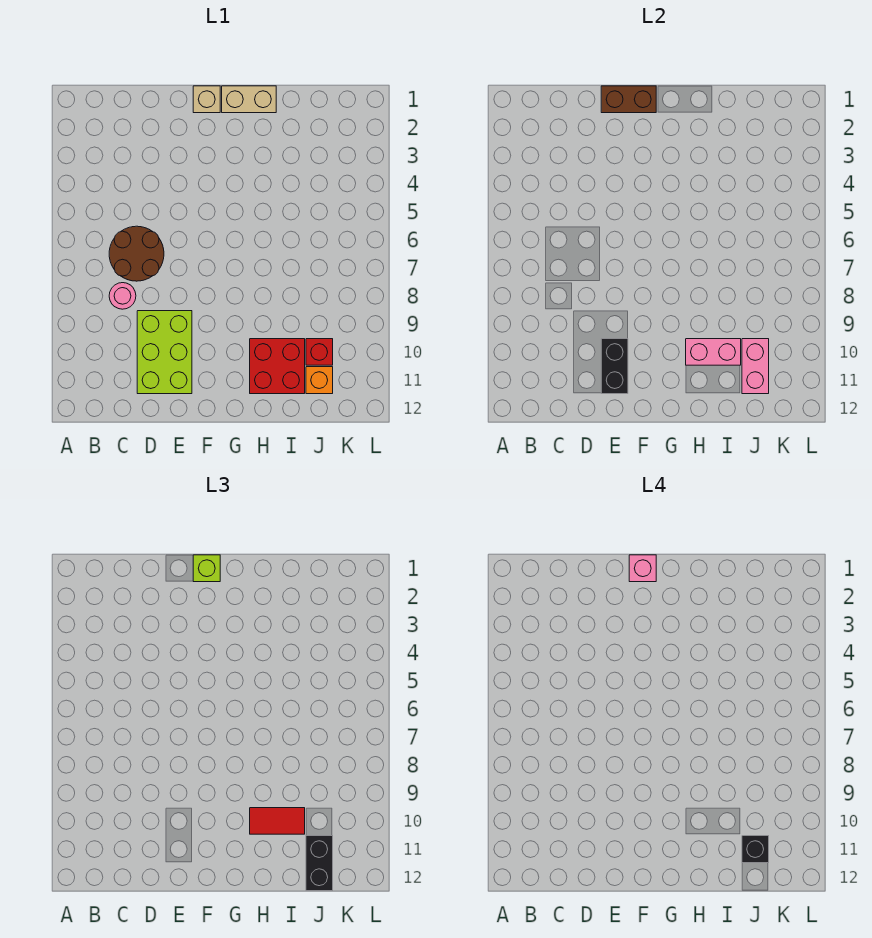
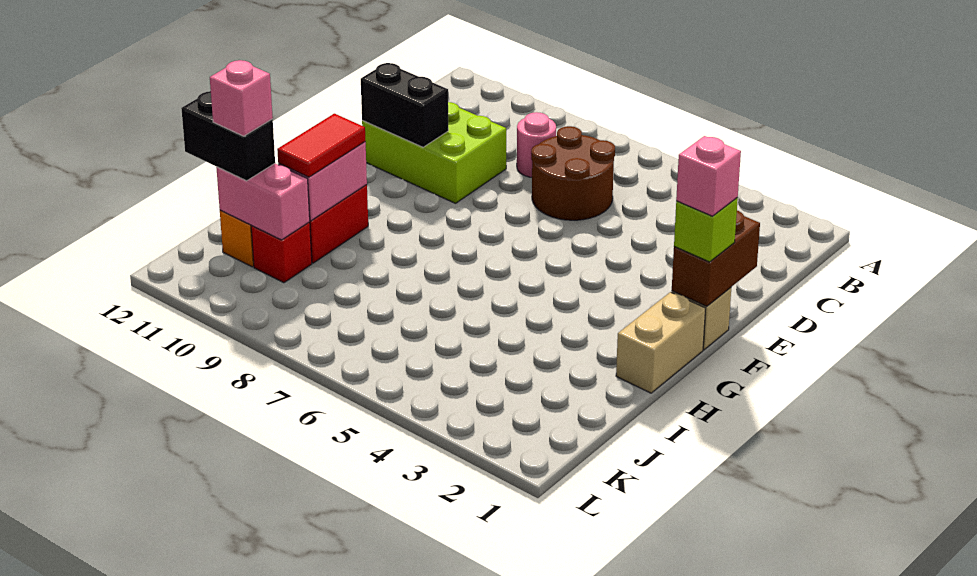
black brick J11 level 4 -> pink brick J11 level 4

